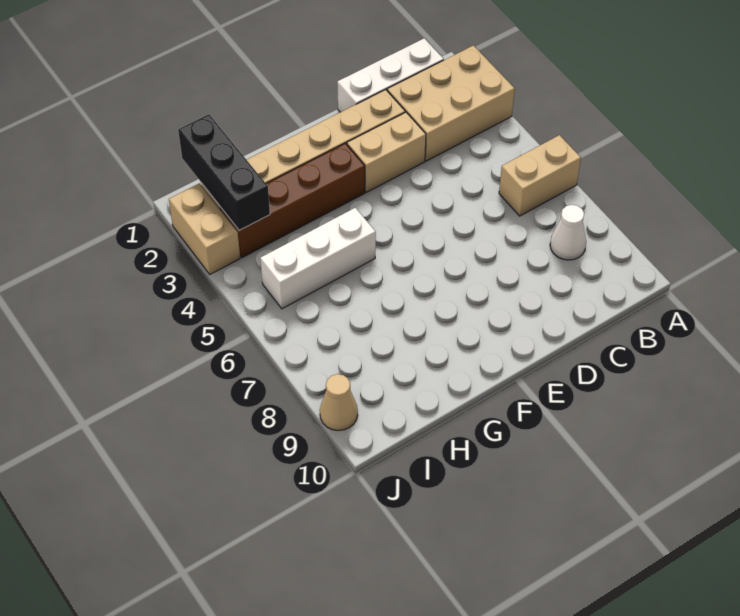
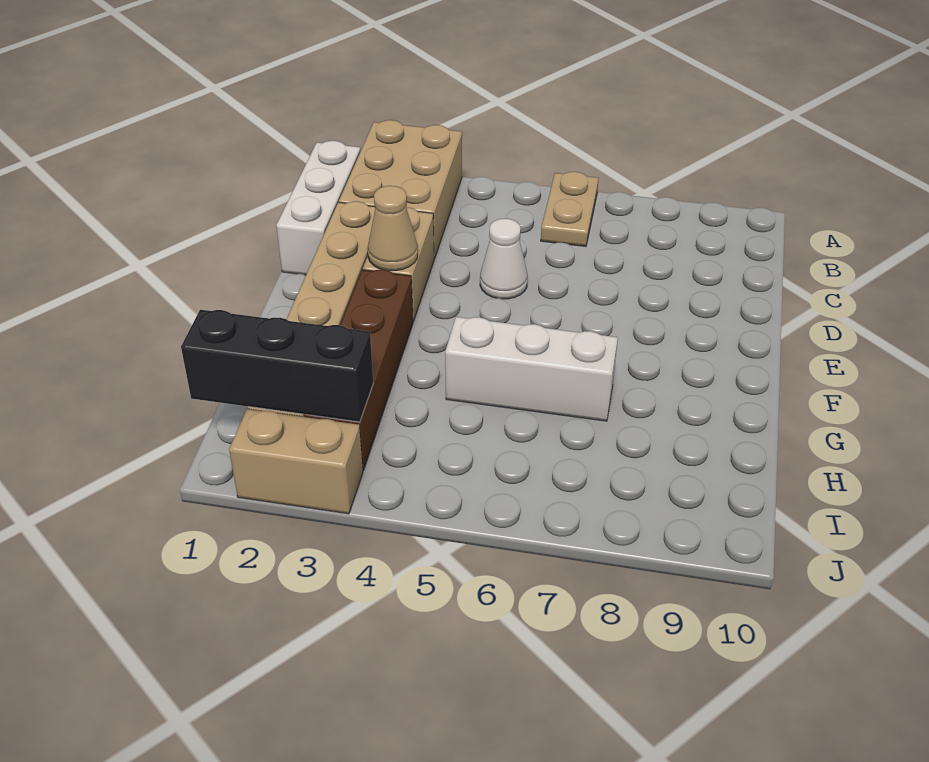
tan brick A6:B6 level 1 -> tan plate A6:B6 level 1
white cone B8 level 1 -> white cone D5 level 1
white brick G5:I5 level 1 -> white brick G5:G7 level 1
tan cone J9 level 1 -> tan cone E3 level 2

